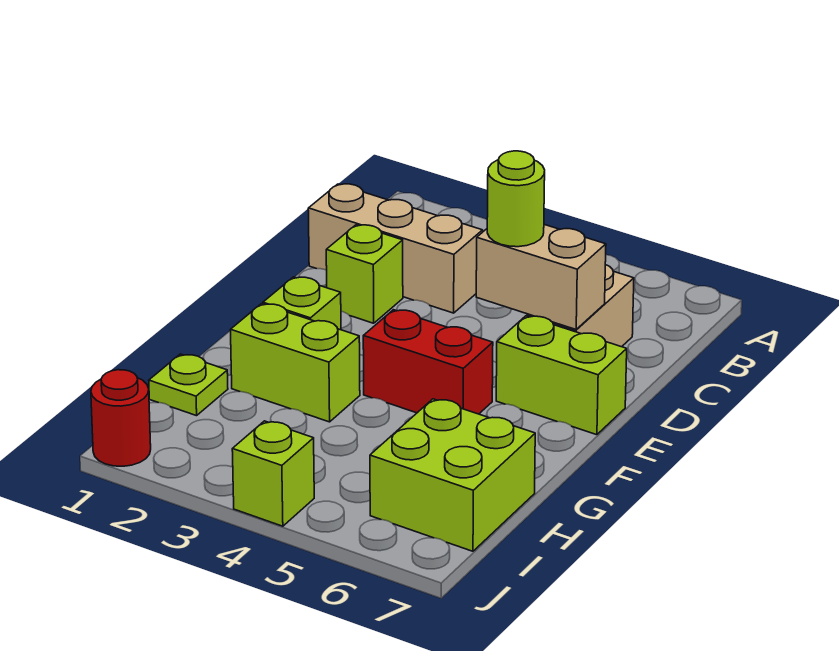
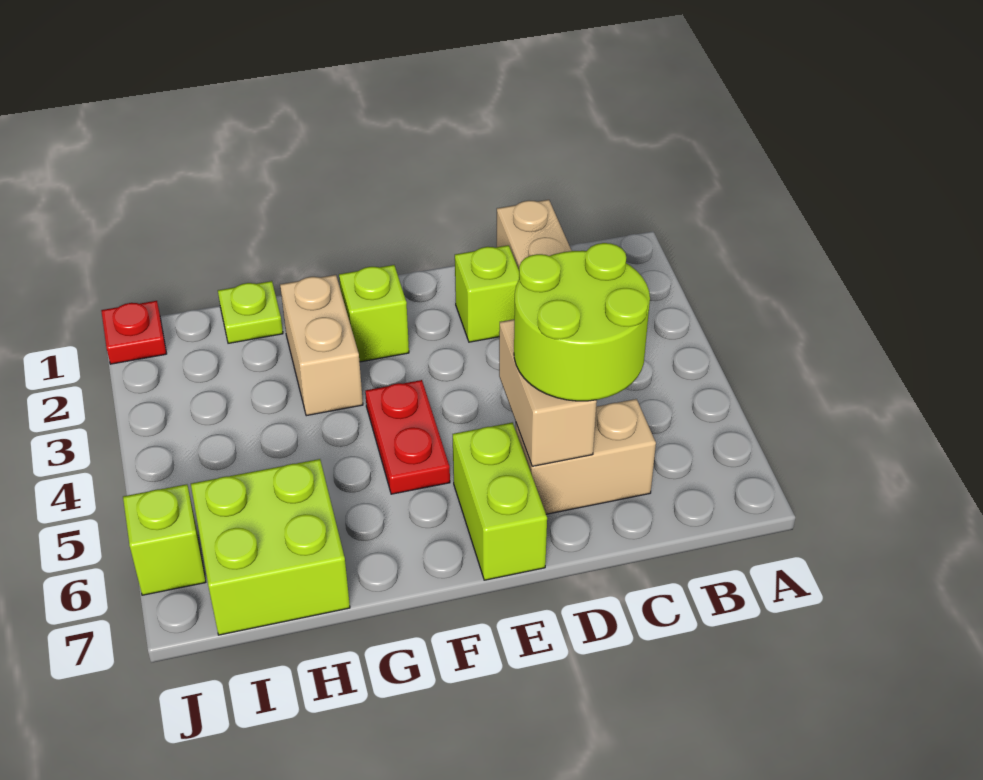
lime round brick D5 level 3 -> lime round brick C5:D6 level 3
red brick F4:F5 level 1 -> red plate F4:F5 level 1
lime brick G2:G3 level 1 -> tan brick G2:G3 level 1
red round brick J1 level 1 -> red plate J1 level 1
lime brick J4 level 1 -> lime brick J6 level 1

